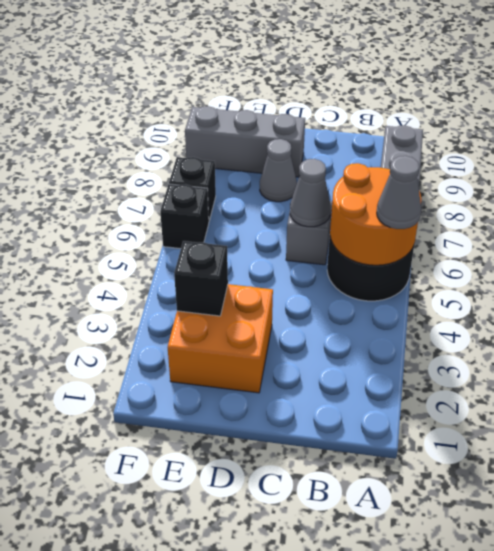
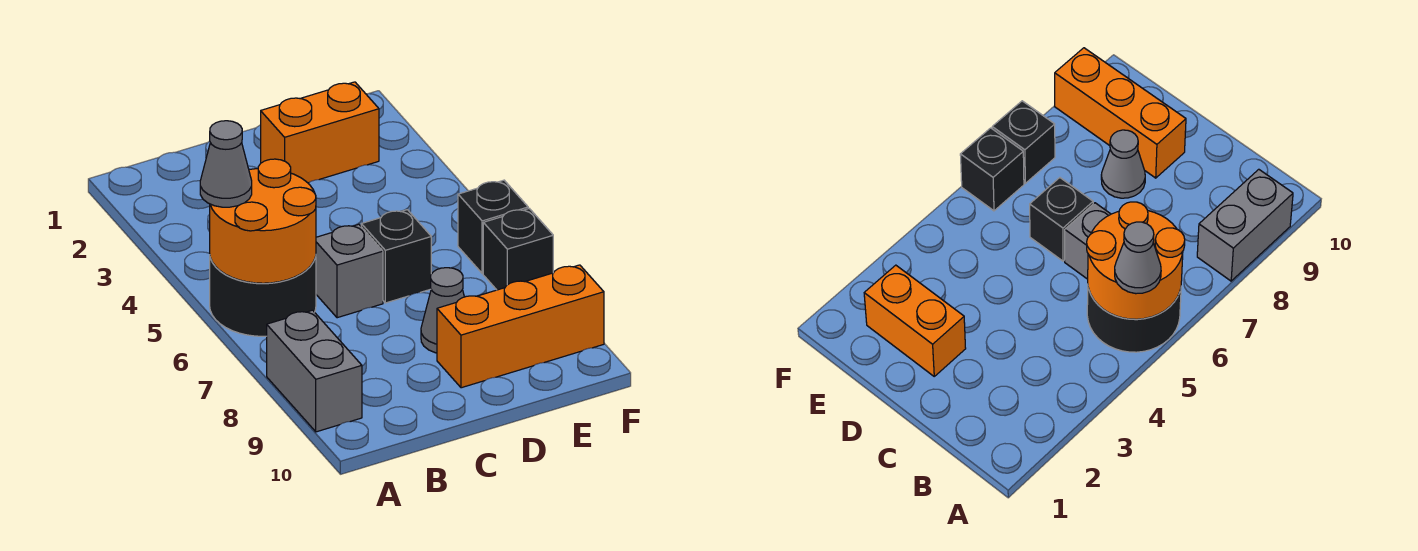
grey cone C6 level 2 -> none
orange brick D2:E3 level 1 -> orange brick D2:E2 level 1
grey brick D9:F9 level 1 -> orange brick D9:F9 level 1
black brick E3 level 2 -> black brick D6 level 1

